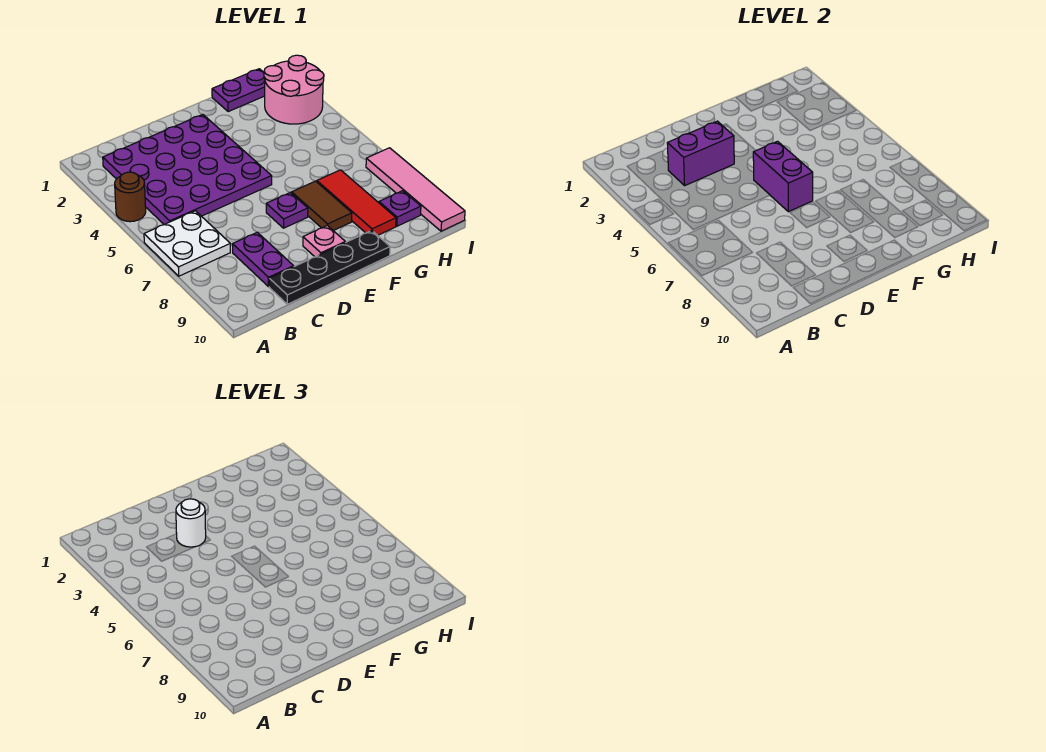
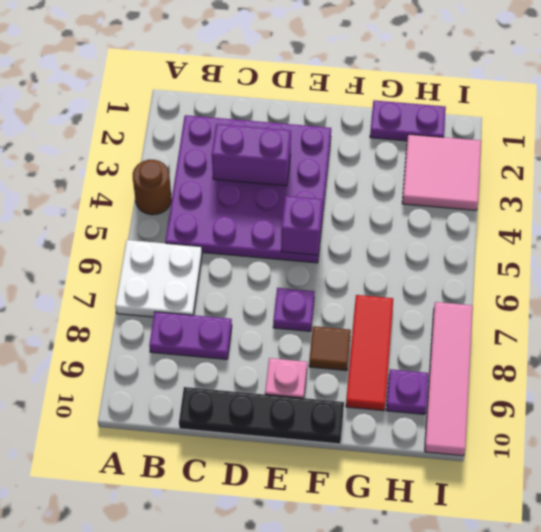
purple plate C8:C9 level 1 -> purple plate B8:C8 level 1
white round brick D3 level 3 -> none
purple brick E5:E6 level 2 -> purple brick E5 level 2
brown tile F7:F8 level 1 -> brown tile F8 level 1
pink round brick H2:I3 level 1 -> pink tile H2:I3 level 1

